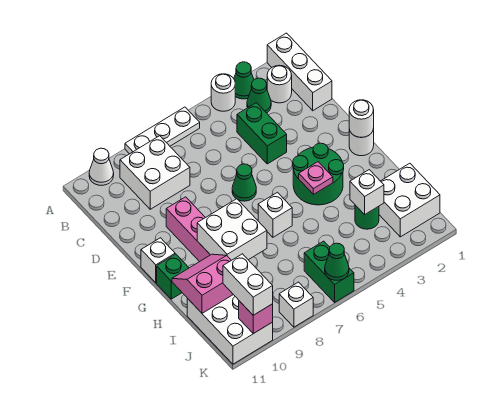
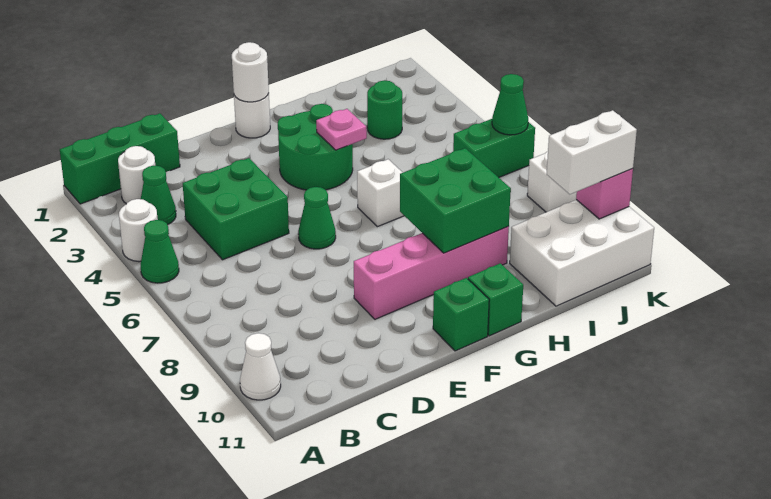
white brick A1:C1 level 1 -> green brick A1:C1 level 1
green cone A3 level 1 -> green cone A5 level 1
white plate A6:A8 level 1 -> none
white brick B8:C9 level 1 -> none
green brick C4:D4 level 1 -> green brick C4:D5 level 1
white brick F11 level 1 -> green brick F11 level 1
white brick G8:H9 level 2 -> green brick G8:H9 level 2
pink slope H10:I11 level 2 top I -> none
white brick I1:J2 level 1 -> none
white brick I3 level 2 -> none

